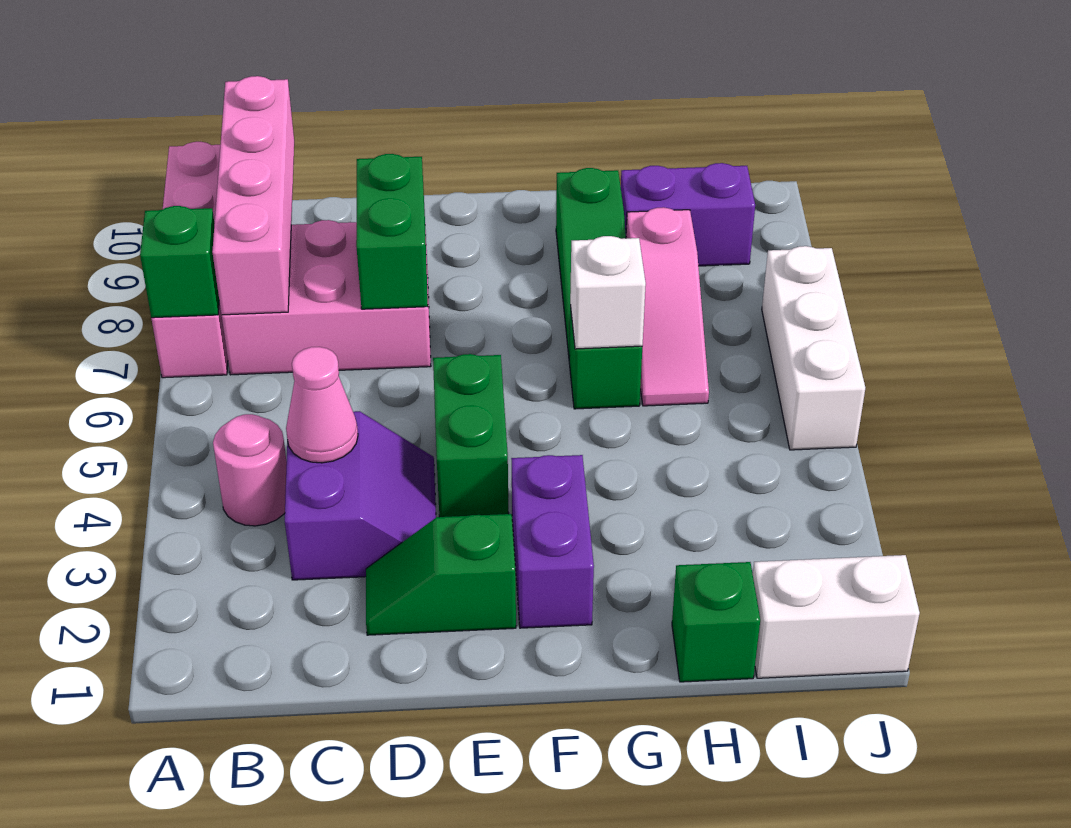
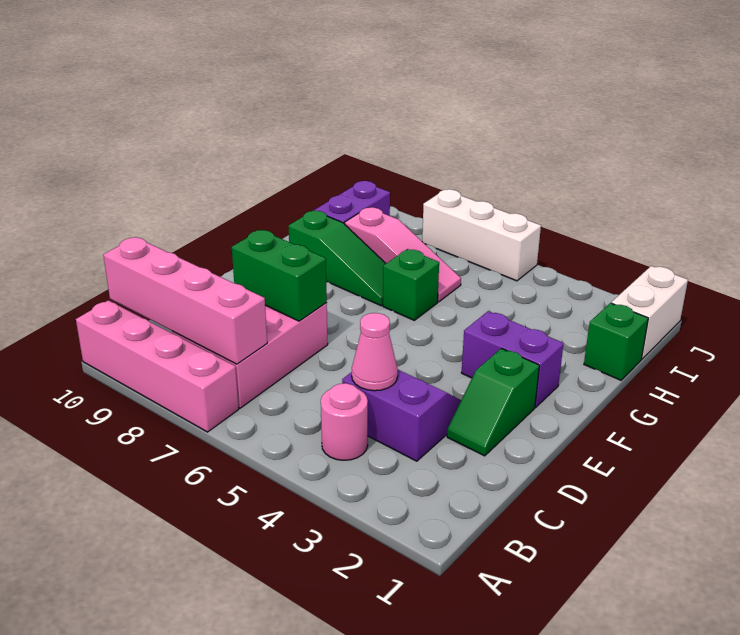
green brick A7 level 2 -> none
green brick E4:E5 level 1 -> none
white brick G6 level 2 -> none

